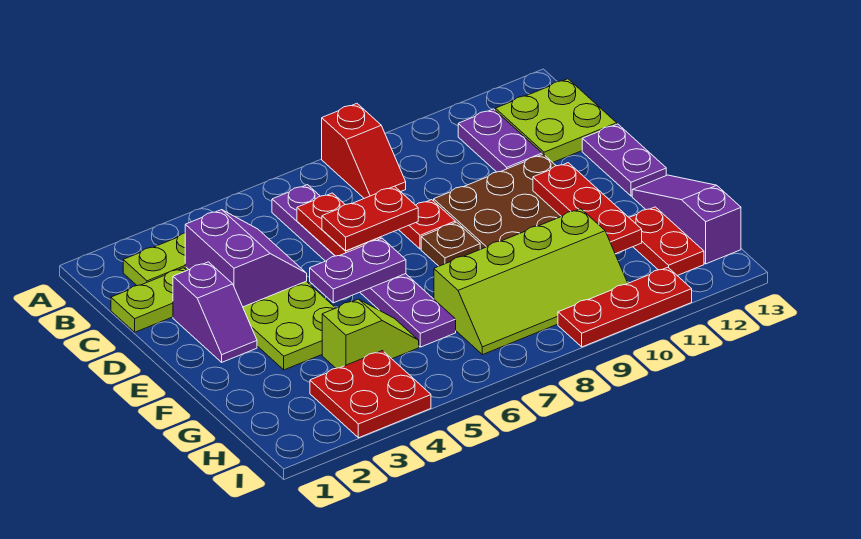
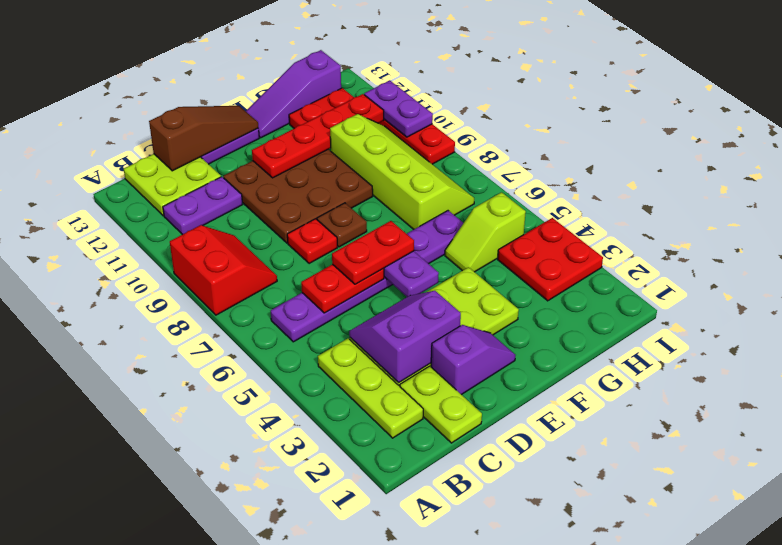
red slope A8:B8 level 1 top A -> red slope A8:B9 level 1 top A
none -> brown slope C13:E13 level 2 top C
red plate D6:D7 level 3 -> red plate D6:E6 level 3
red plate E11:G11 level 2 -> red plate E11:H11 level 2
lime slope G4:G5 level 1 top 4 -> lime slope G5:H5 level 1 top H
none -> purple plate I10:I11 level 2

